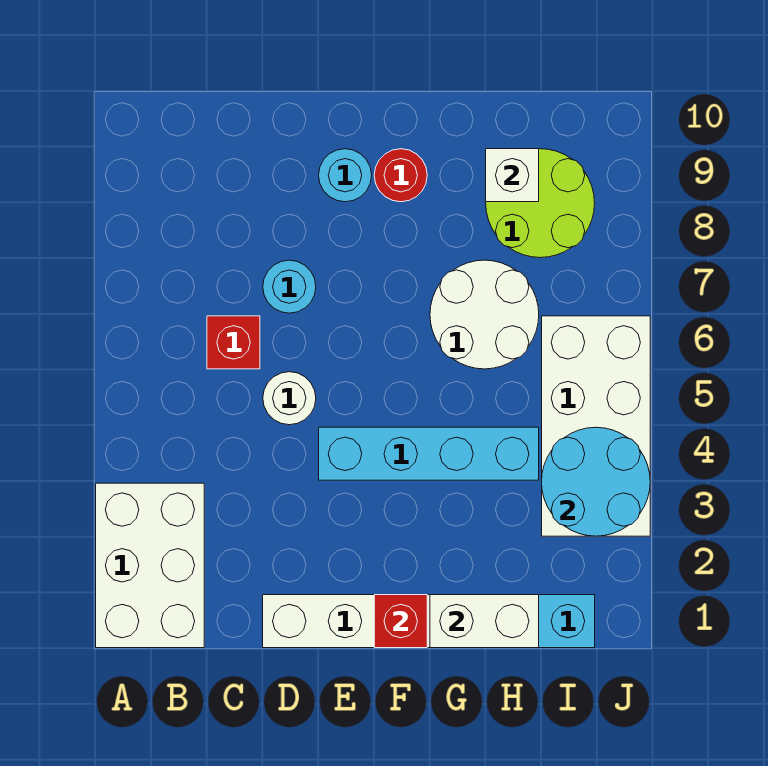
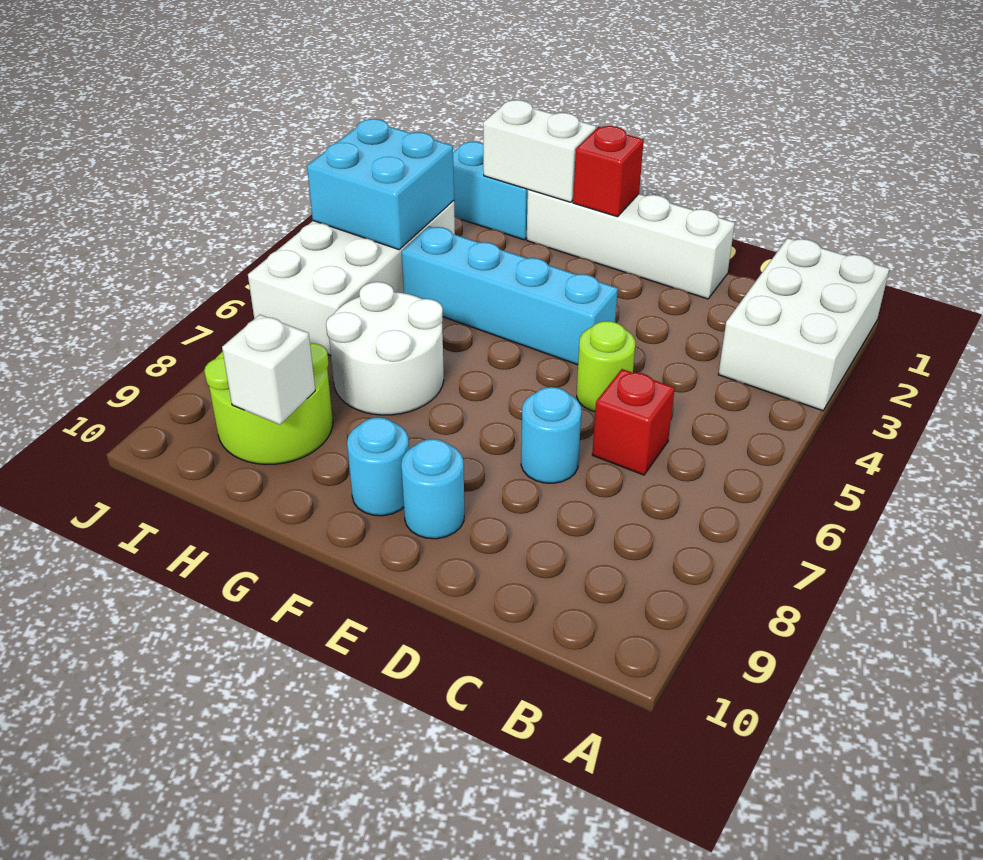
white round brick D5 level 1 -> lime round brick D5 level 1
red round brick F9 level 1 -> cyan round brick F9 level 1
cyan round brick I3:J4 level 2 -> cyan brick I3:J4 level 2

